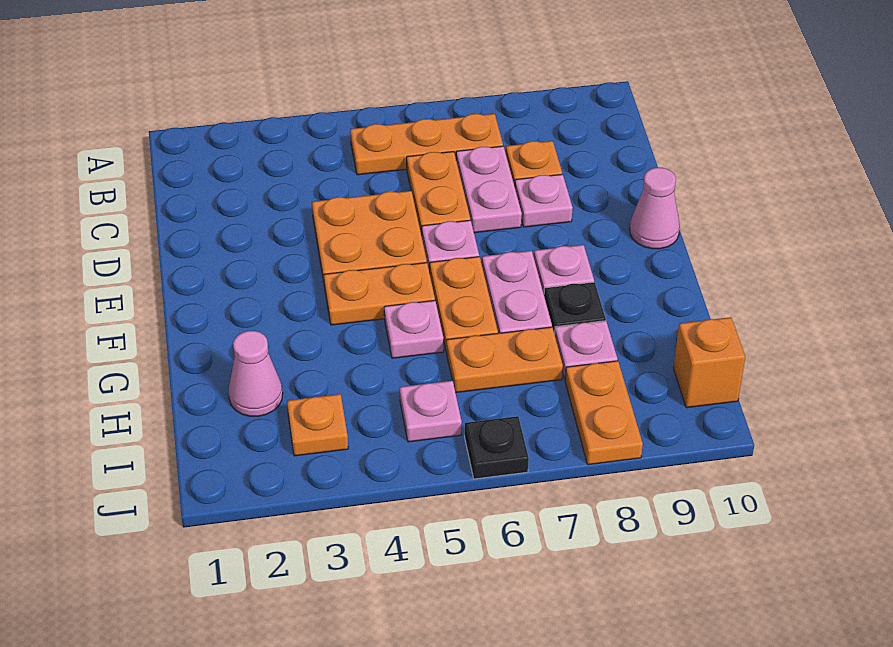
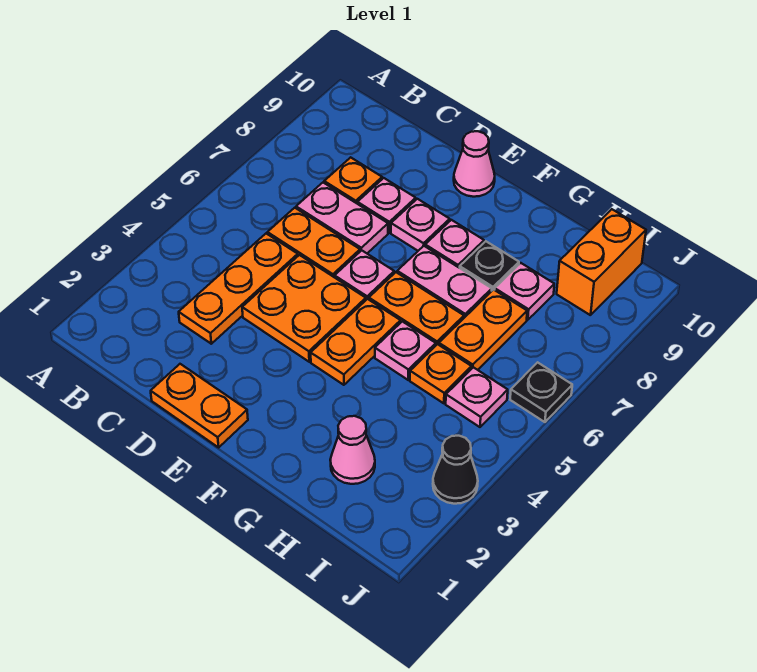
orange plate B5:B7 level 1 -> orange plate C3:C5 level 1
none -> pink plate E8 level 1
orange plate I3 level 1 -> orange plate H5 level 1
orange plate I8:J8 level 1 -> orange plate D1:E1 level 1
orange brick I10 level 1 -> orange brick I9:I10 level 1
none -> black cone J3 level 1

